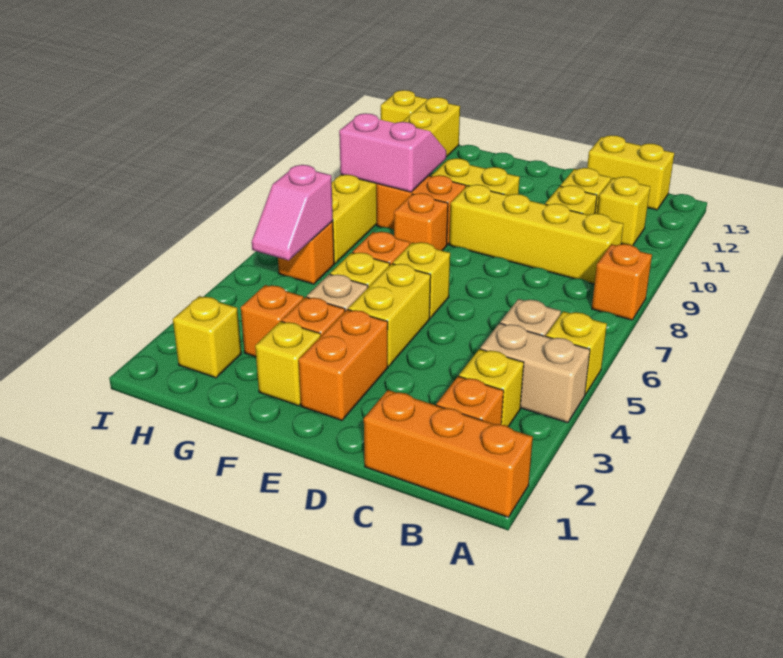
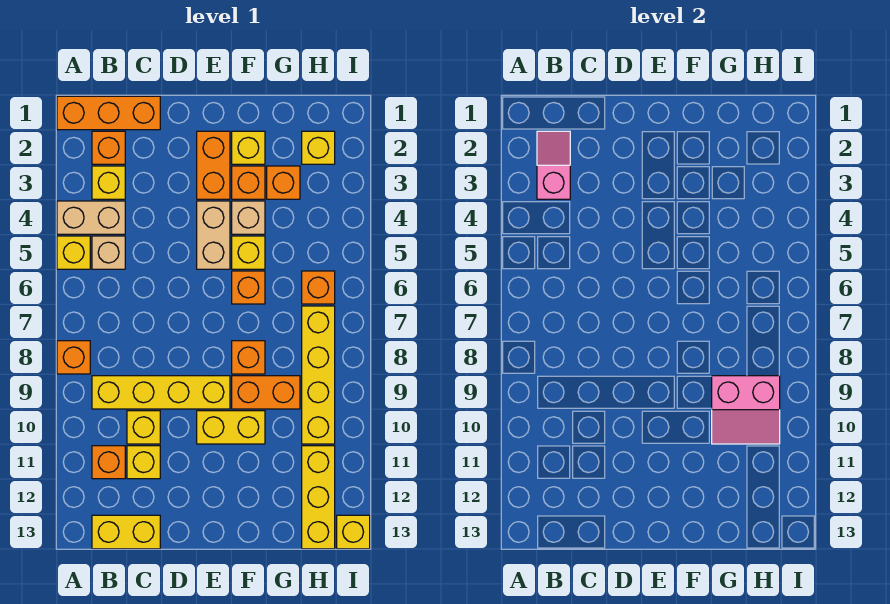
yellow brick B11 level 1 -> orange brick B11 level 1
yellow brick E4:E5 level 1 -> tan brick E4:E5 level 1
yellow brick E6 level 1 -> none
pink slope H5:H6 level 2 top 6 -> pink slope B2:B3 level 2 top 3

